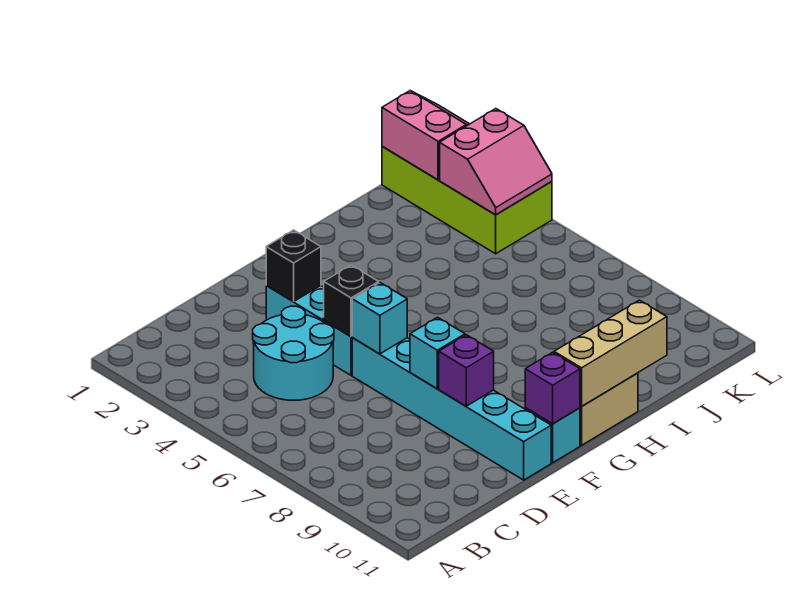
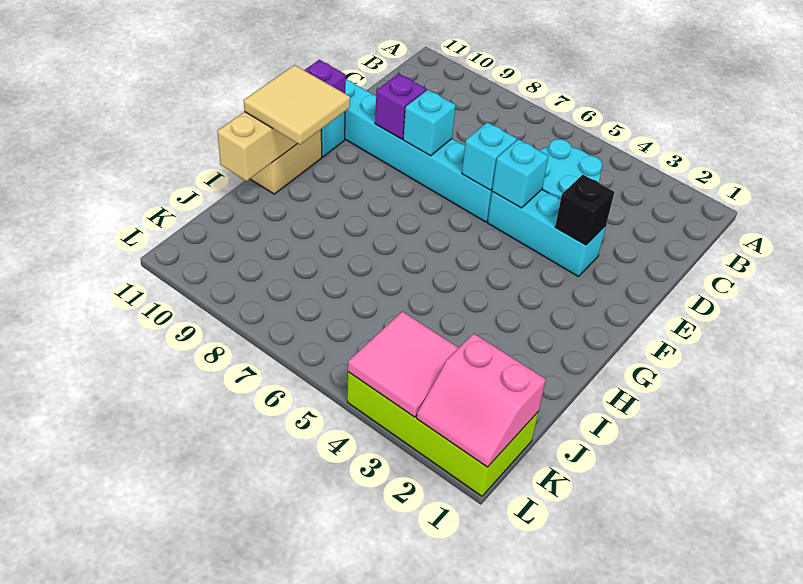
black brick E5 level 2 -> cyan brick E5 level 2
none -> tan tile G10:H11 level 3
pink slope K3:L4 level 2 top 3 -> pink tile K3:L4 level 2

